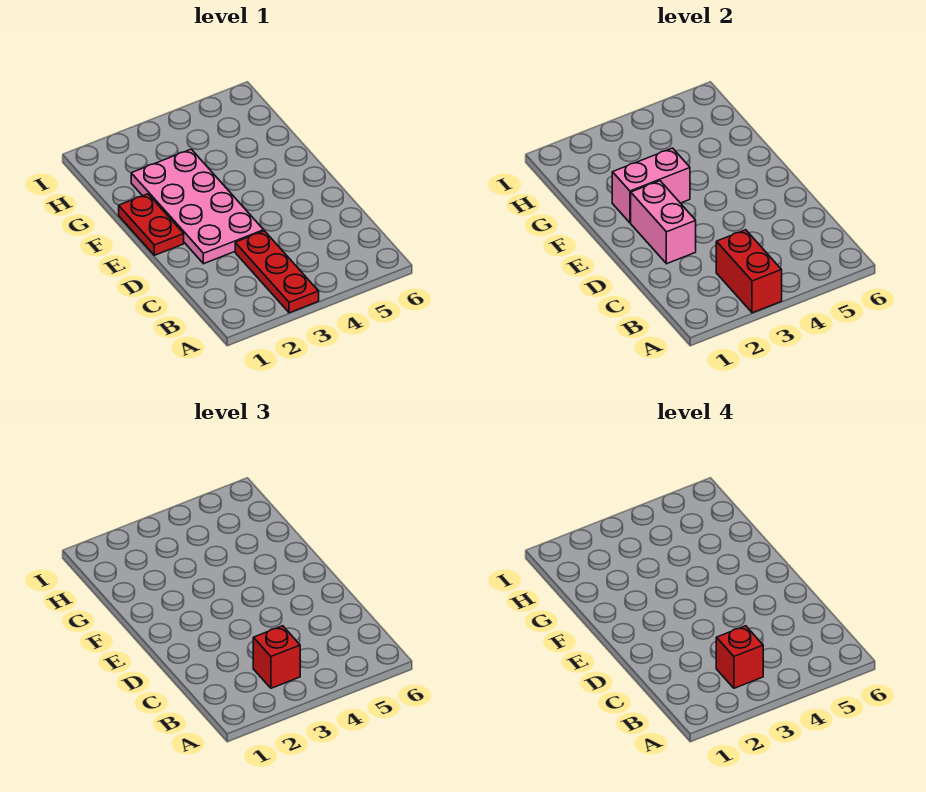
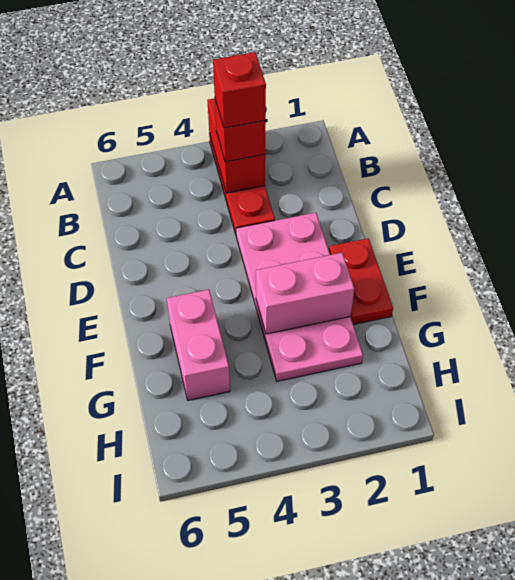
pink brick D2:E2 level 2 -> pink brick F5:G5 level 1

